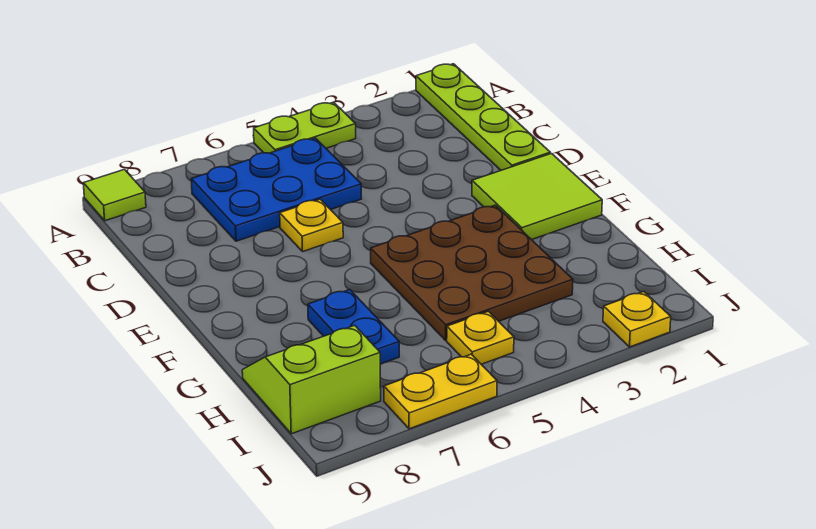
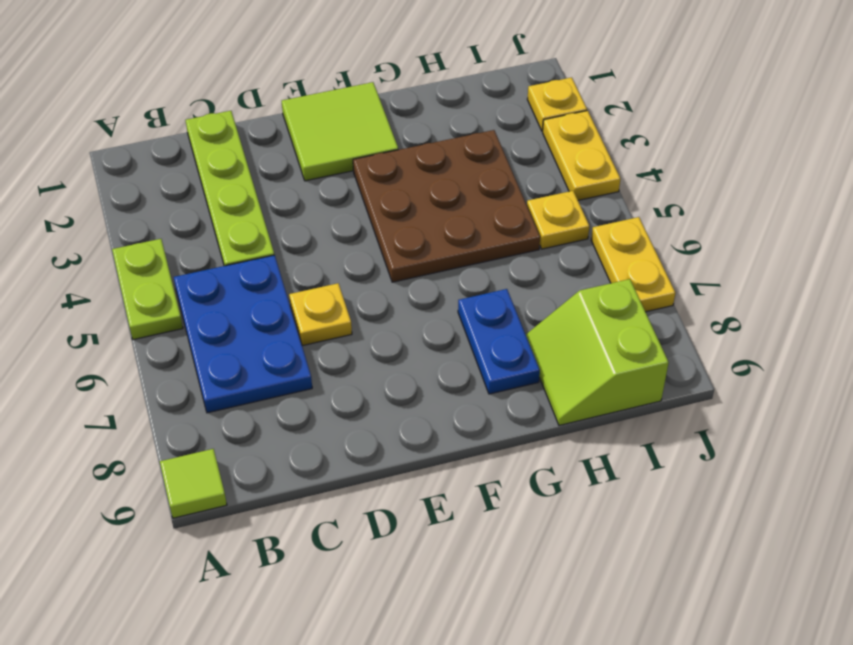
lime plate A1:D1 level 1 -> lime plate C1:C4 level 1
blue plate G7:H7 level 1 -> blue plate G7:G8 level 1
none -> yellow plate J3:J4 level 1

